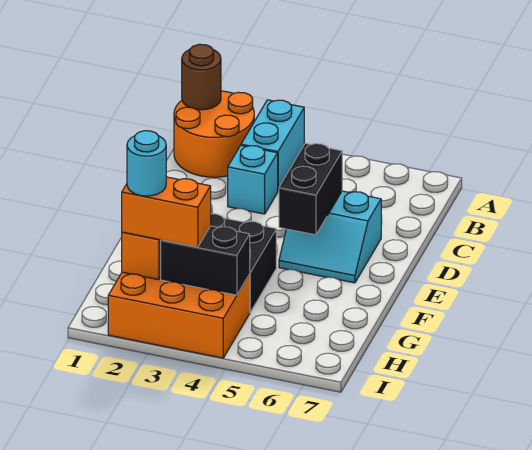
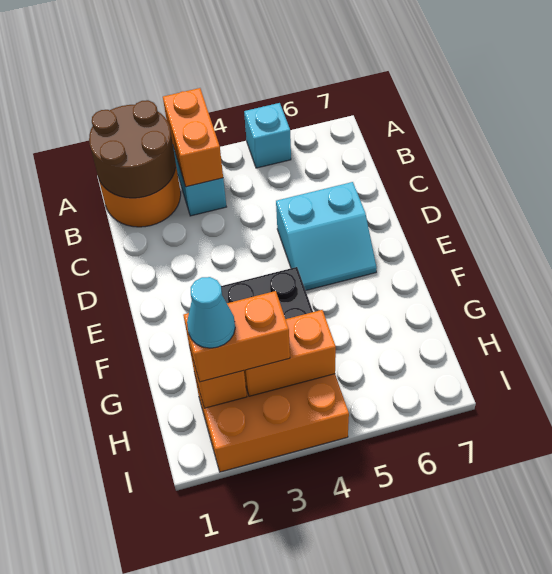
brown round brick A1 level 2 -> brown round brick A1:B2 level 2
none -> orange brick A3:B3 level 2
cyan brick C3 level 1 -> cyan brick A5 level 1
black brick D5:E5 level 2 -> none
cyan round brick H2 level 4 -> cyan cone H2 level 4
black brick H3:H4 level 2 -> orange brick H3:H4 level 2

